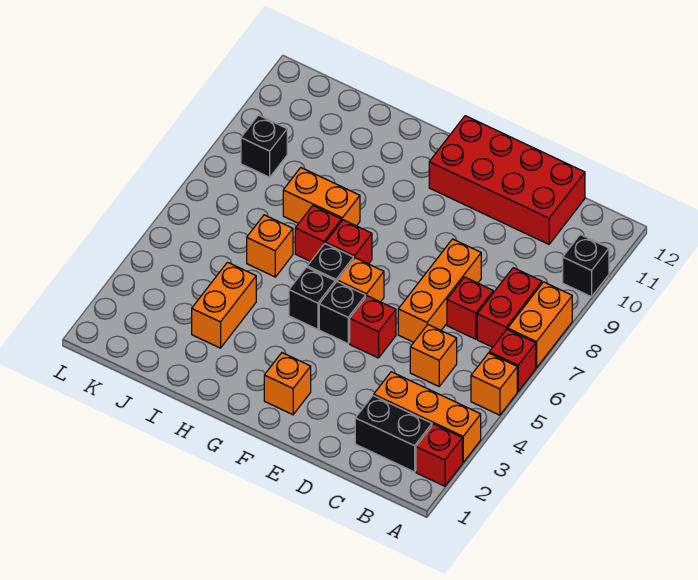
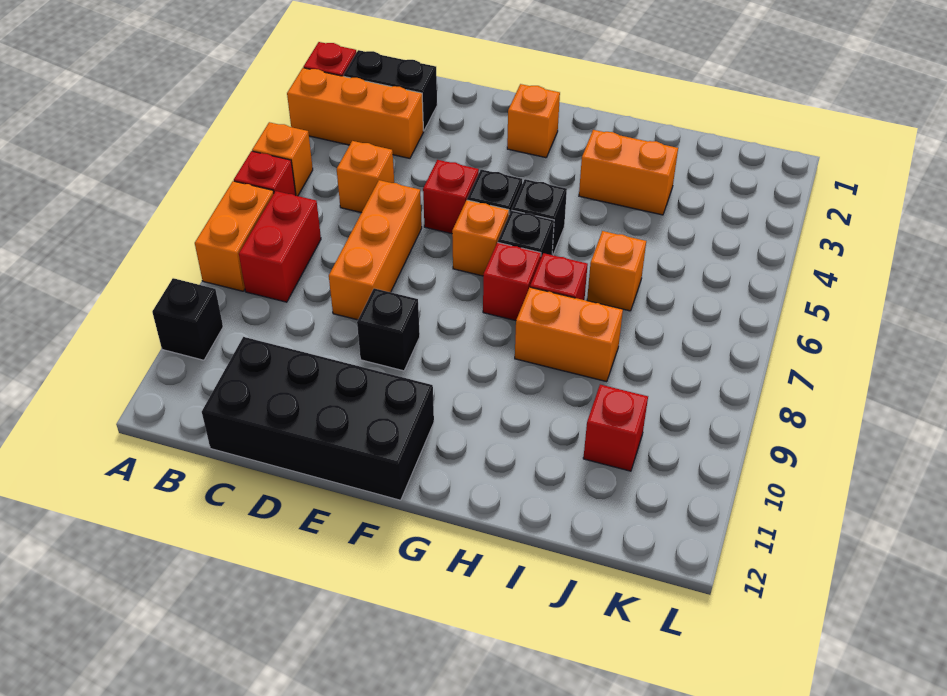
red brick C7 level 1 -> red brick J10 level 1
red brick C11:F12 level 1 -> black brick C11:F12 level 1
orange brick I3:I4 level 1 -> orange brick H3:I3 level 1
black brick K9 level 1 -> black brick E9 level 1

